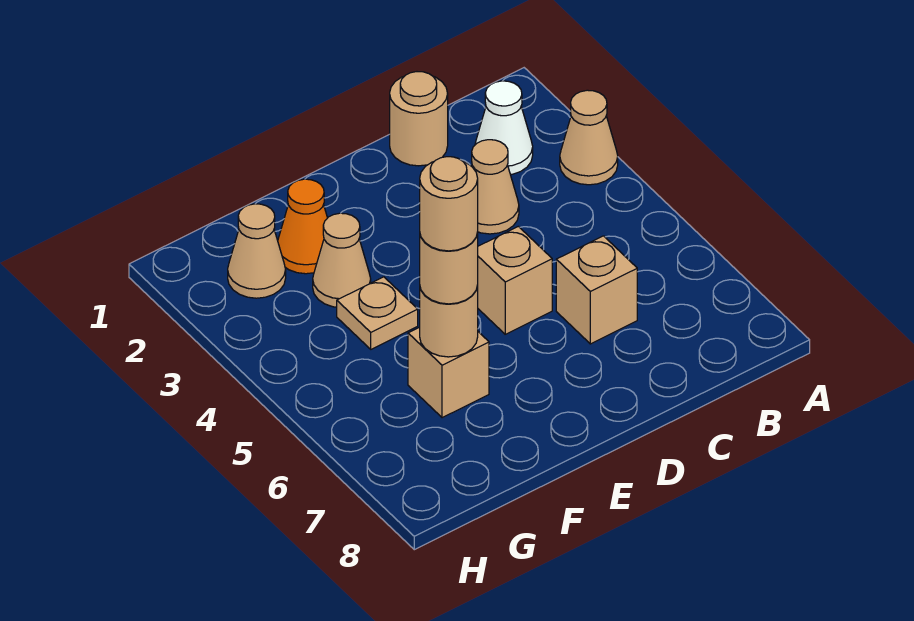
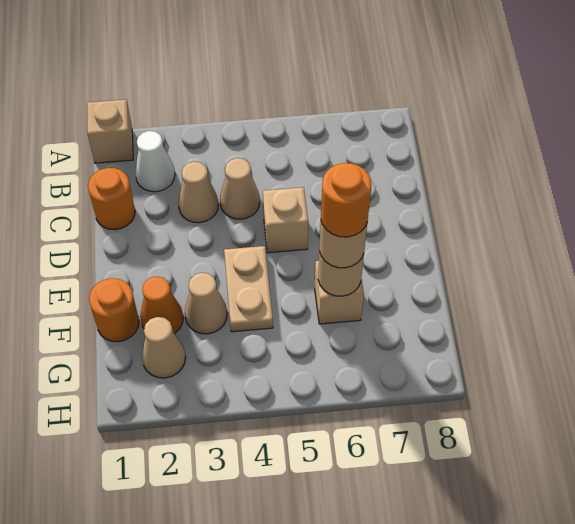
tan cone A3 level 1 -> tan cone C4 level 1
tan round brick C1 level 1 -> orange round brick C1 level 1
tan brick C6 level 1 -> tan brick A1 level 1
none -> orange round brick F1 level 1
tan plate F4 level 1 -> tan plate E4:F4 level 1
tan round brick F6 level 4 -> orange round brick F6 level 4

